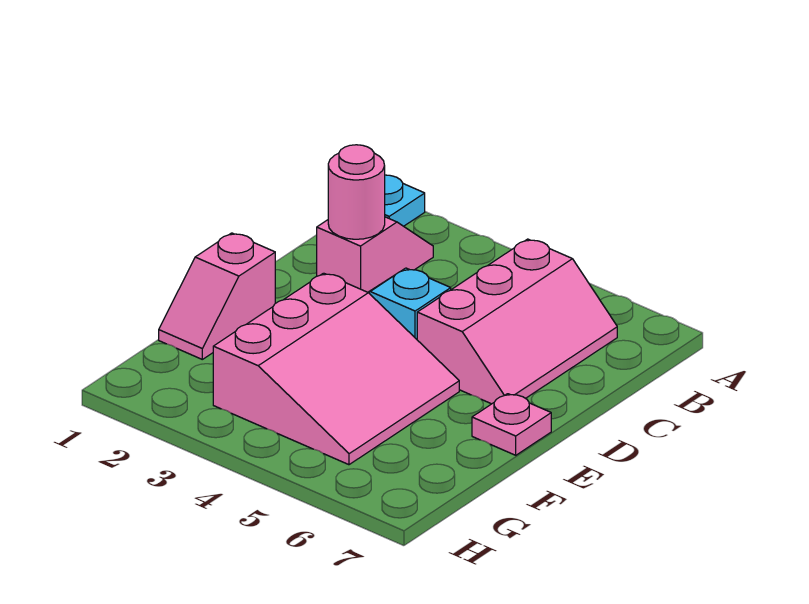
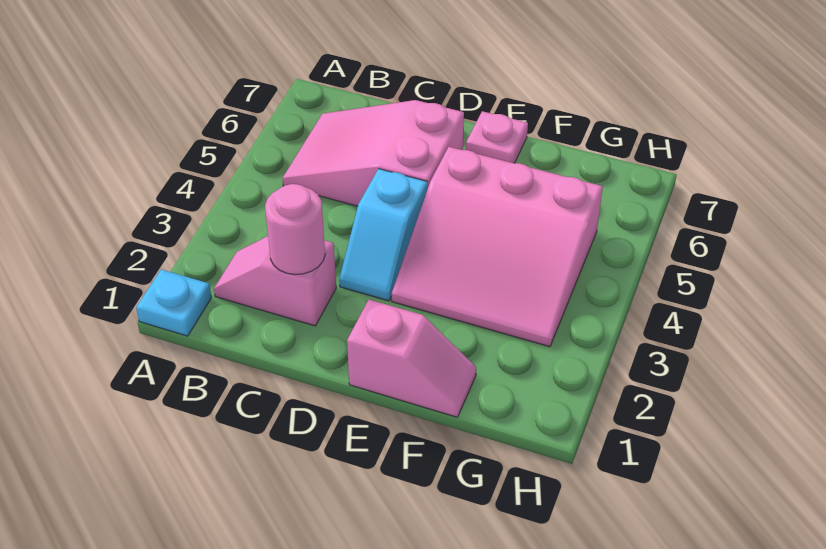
pink slope B5:D6 level 1 top 5 -> pink slope B5:D6 level 1 top D
pink slope E3:G5 level 1 top 3 -> pink slope E3:G5 level 1 top 5

